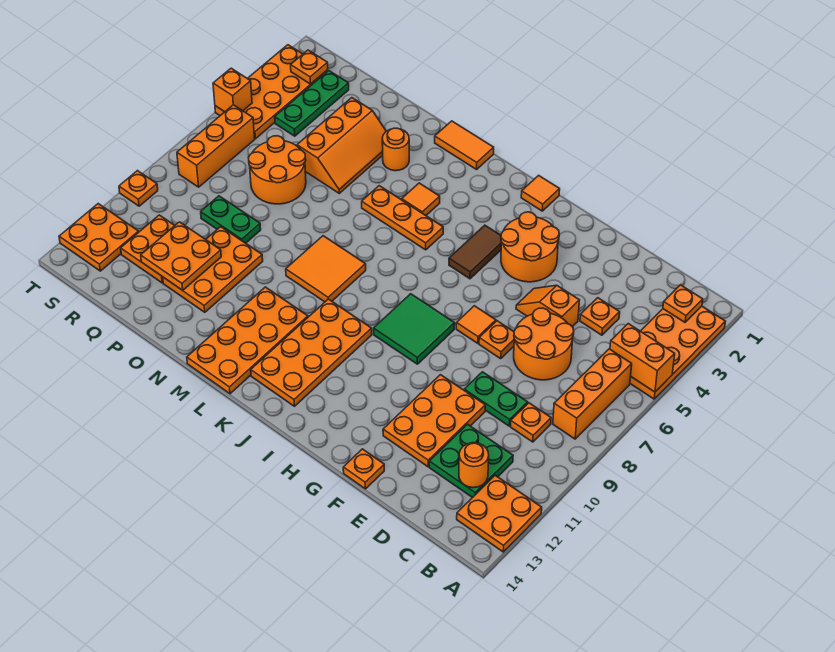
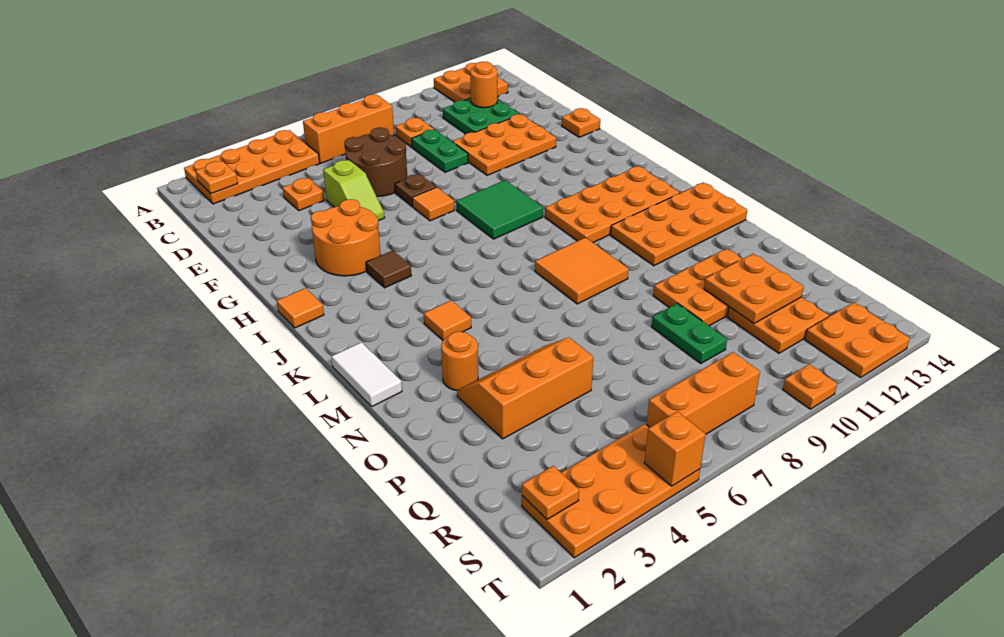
orange brick A5:B5 level 2 -> none
orange round brick D6:E7 level 1 -> brown round brick D6:E7 level 1
orange slope E5:F5 level 1 top E -> lime slope E5:F5 level 1 top E
orange plate F7 level 1 -> brown plate F7 level 1
brown tile I4:I5 level 1 -> brown tile I4 level 1
orange plate K5:M5 level 1 -> none
orange tile L1:M1 level 1 -> white tile L1:M1 level 1
orange round brick P6:Q7 level 1 -> none
green plate R2:R4 level 1 -> none

